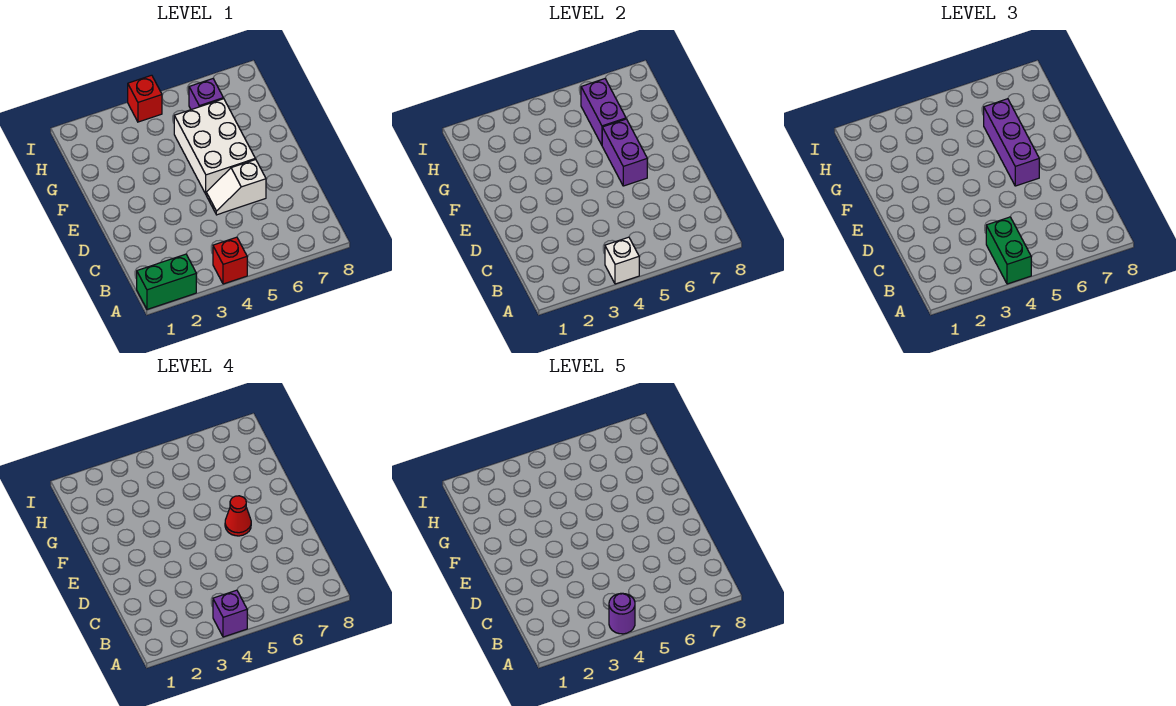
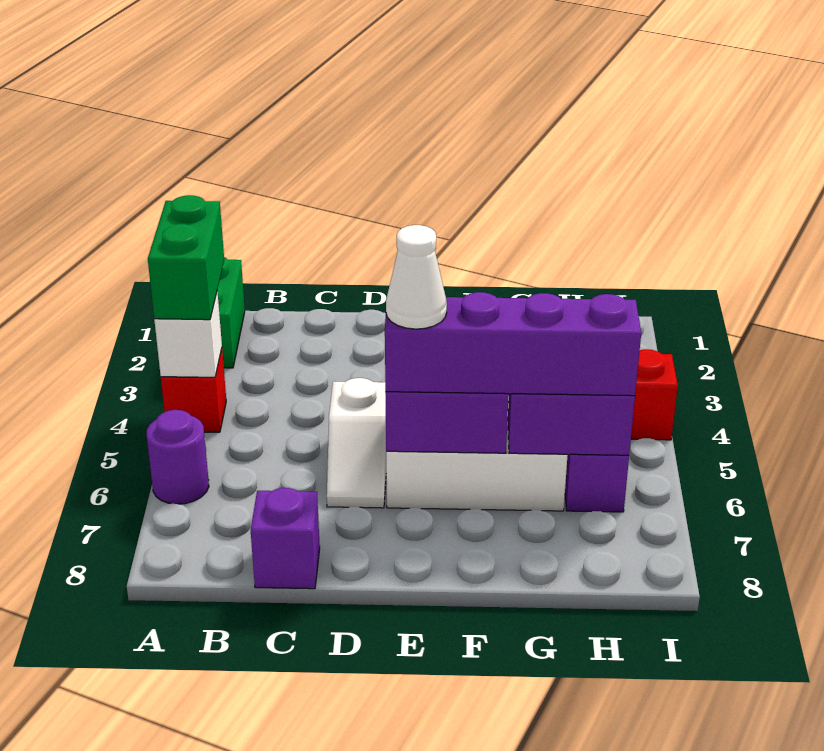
green brick A4:B4 level 3 -> green brick A3:A4 level 3
purple brick A4 level 4 -> purple brick C8 level 1
purple round brick A4 level 5 -> purple round brick A6 level 1
white slope D5:D6 level 1 top 6 -> white slope D5:D6 level 1 top 5
purple brick E6:G6 level 3 -> purple brick E6:H6 level 3
red cone E6 level 4 -> white cone E6 level 4

